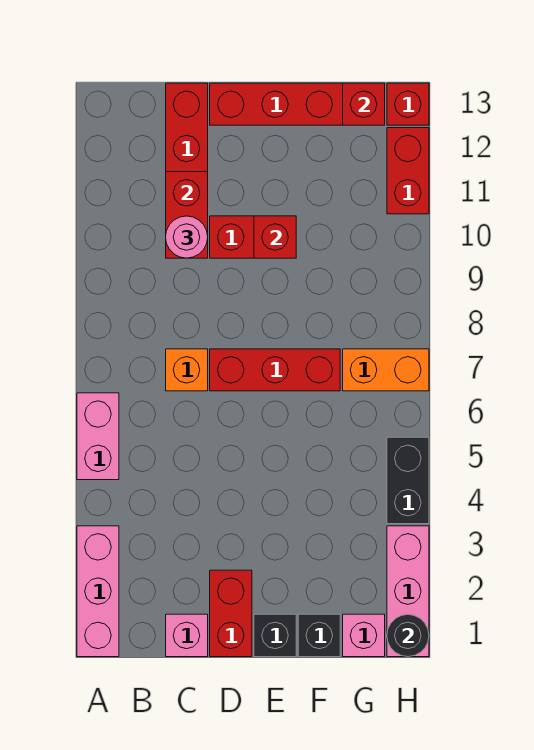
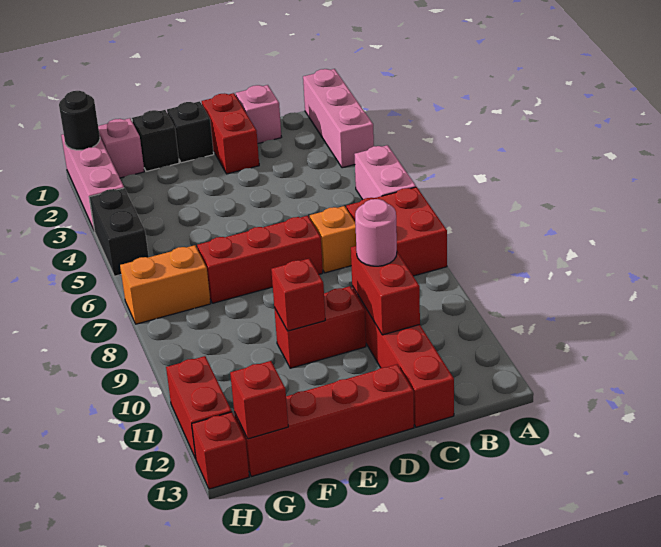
none -> red brick A7:B8 level 1

